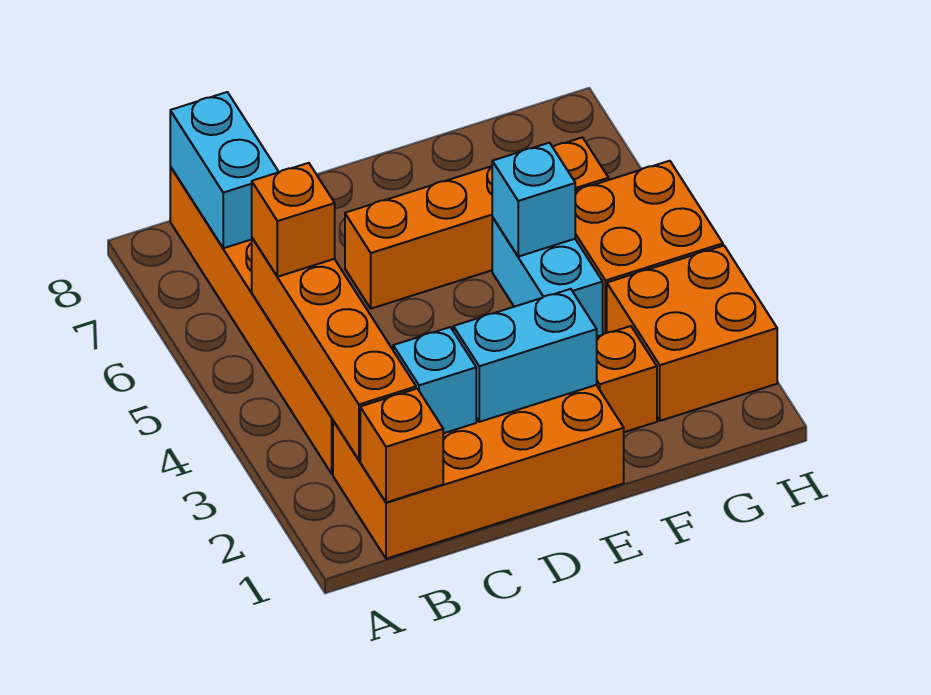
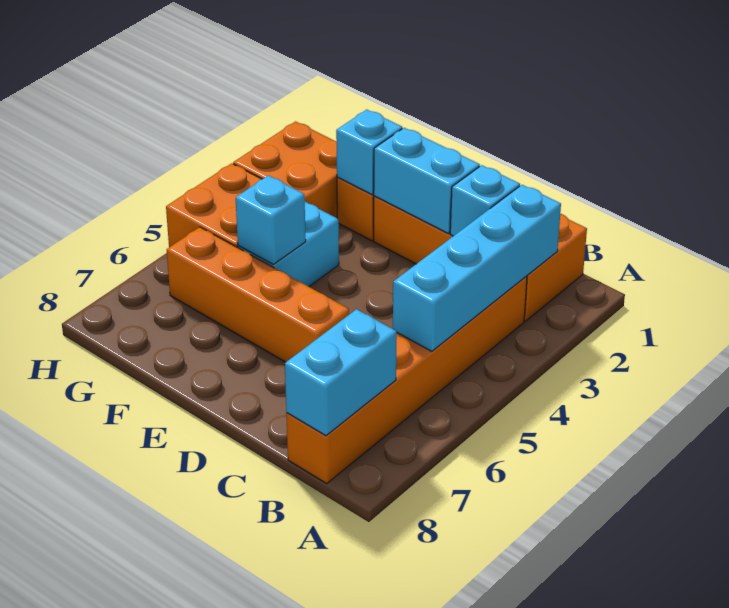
orange brick B1 level 2 -> none
orange brick B2:B5 level 2 -> cyan brick B2:B5 level 2
orange brick B5 level 3 -> none
none -> cyan brick F2 level 2

